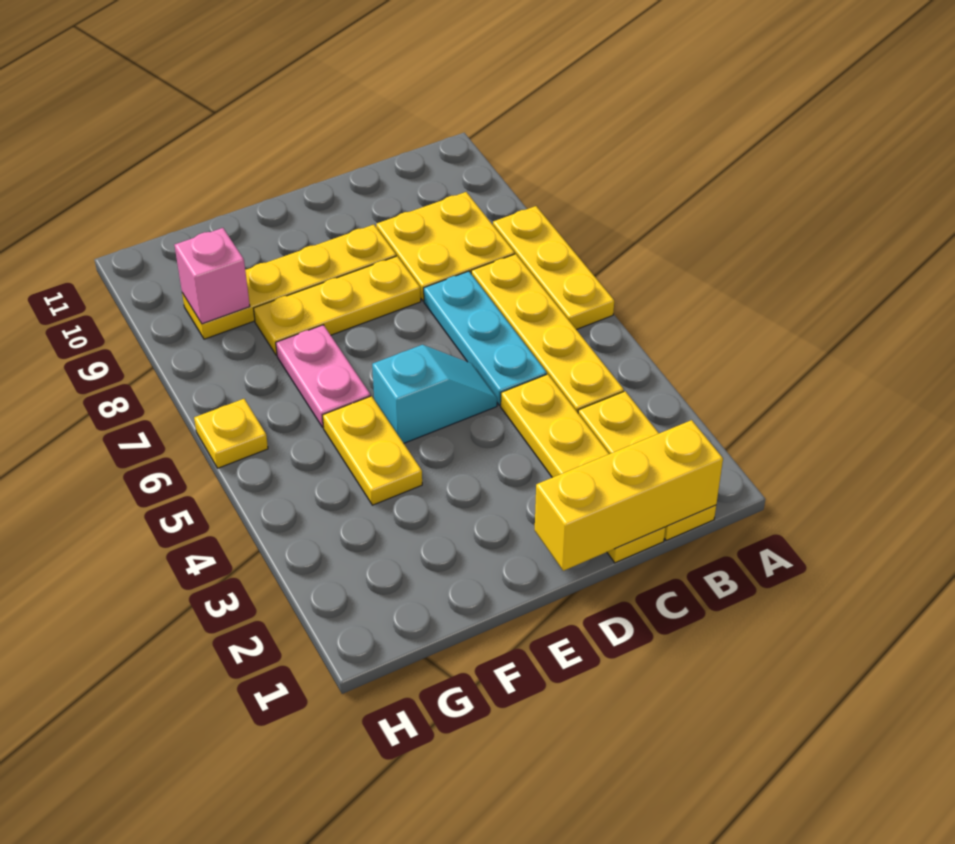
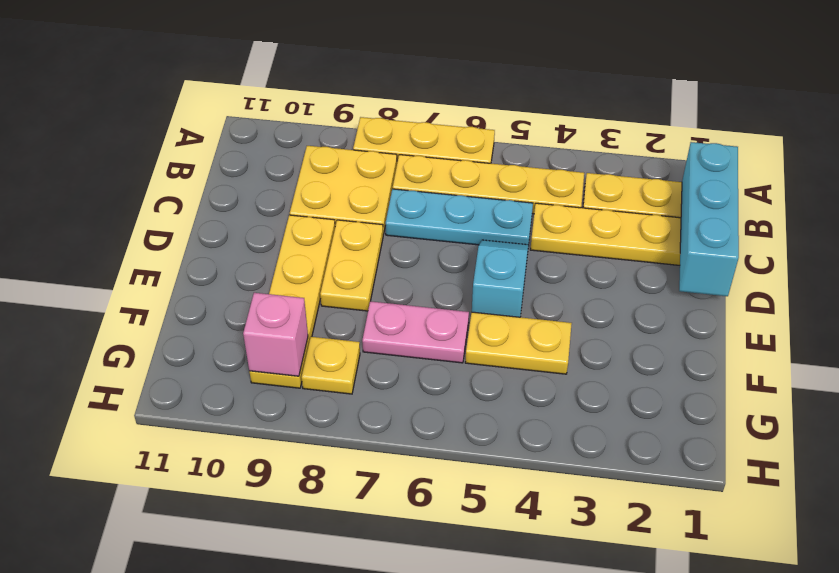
yellow brick B1:D1 level 2 -> cyan brick B1:D1 level 2
yellow plate D8:F8 level 1 -> yellow plate D8:E8 level 1
yellow plate H6 level 1 -> yellow plate G8 level 1

